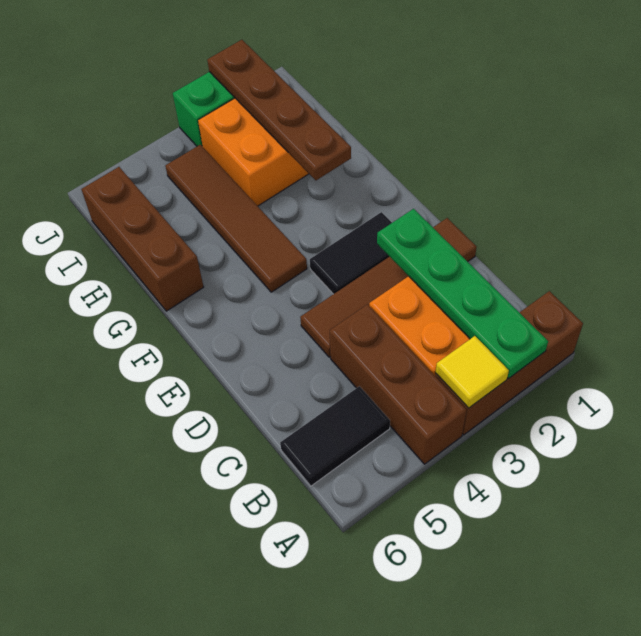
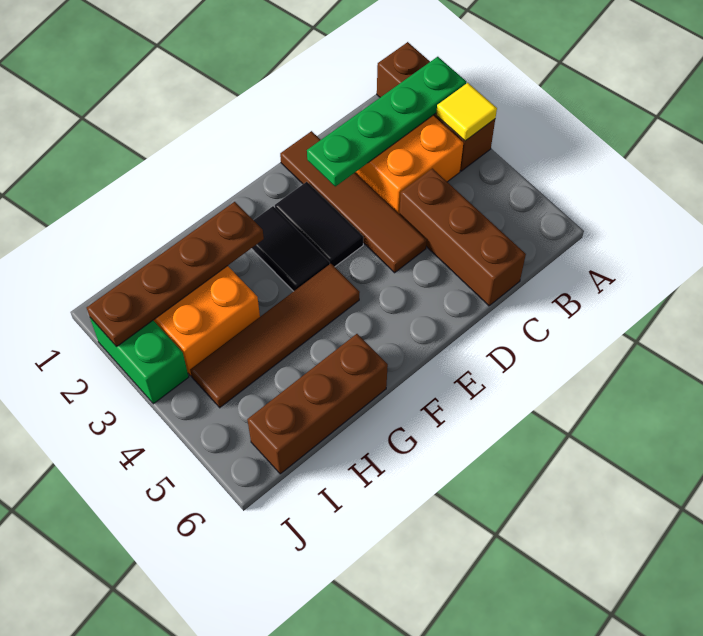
brown brick A4:C4 level 1 -> brown brick C4:C6 level 1
black tile B5:B6 level 1 -> black tile F2:F3 level 1

